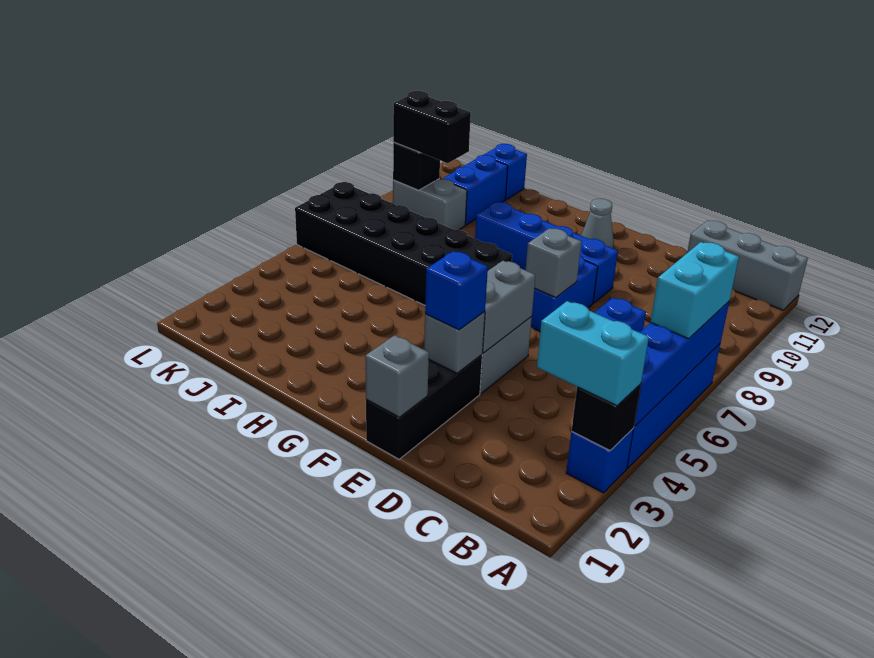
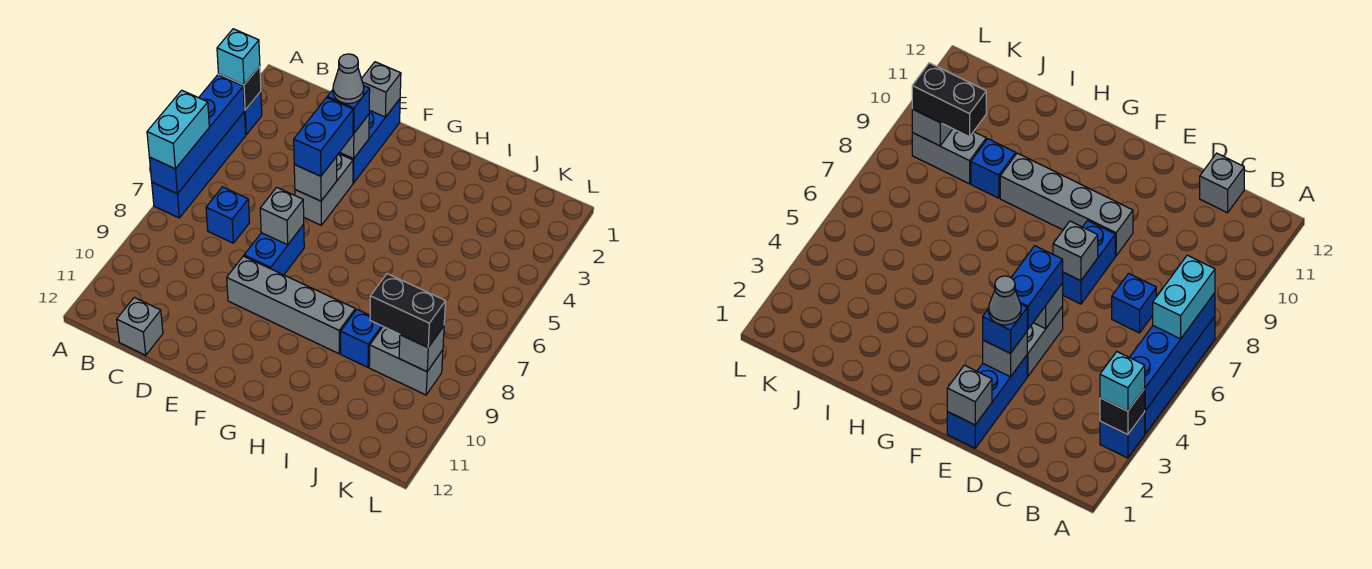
cyan brick A3:B3 level 3 -> cyan brick A3 level 3
grey brick A12:C12 level 1 -> grey brick C12 level 1
black brick E1:E3 level 1 -> blue brick E1:E3 level 1
grey brick E4:E5 level 2 -> grey brick E5 level 2
blue brick E9:H9 level 1 -> grey brick E9:H9 level 1
grey cone F11 level 1 -> grey cone E3 level 4
black brick G6:L7 level 1 -> none
blue brick J10:J11 level 1 -> blue brick E4:E5 level 3
blue brick J12 level 1 -> blue brick I9 level 1
black brick K9 level 2 -> grey brick K9 level 2

